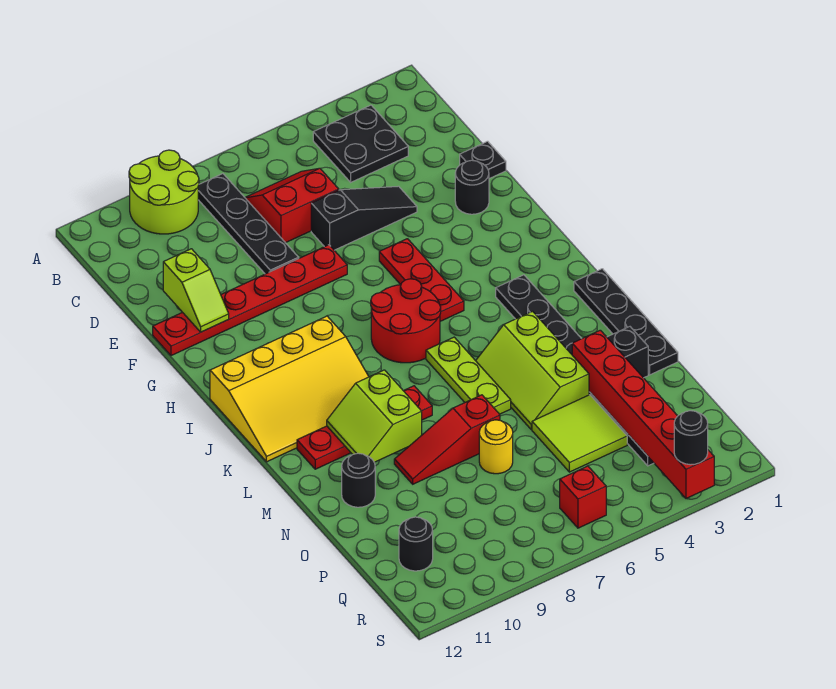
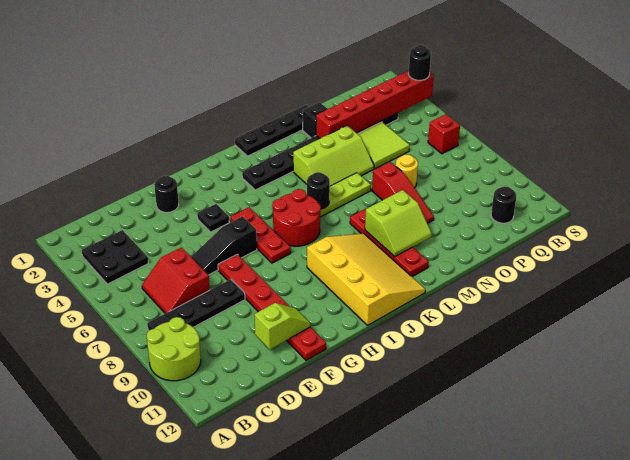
black plate E1 level 1 -> black plate G4 level 1
black slope E4:E6 level 1 top 6 -> black slope E6:G6 level 1 top G
red plate G5:I5 level 1 -> red plate H5:H7 level 1
black round brick N11 level 1 -> black round brick K6 level 2

